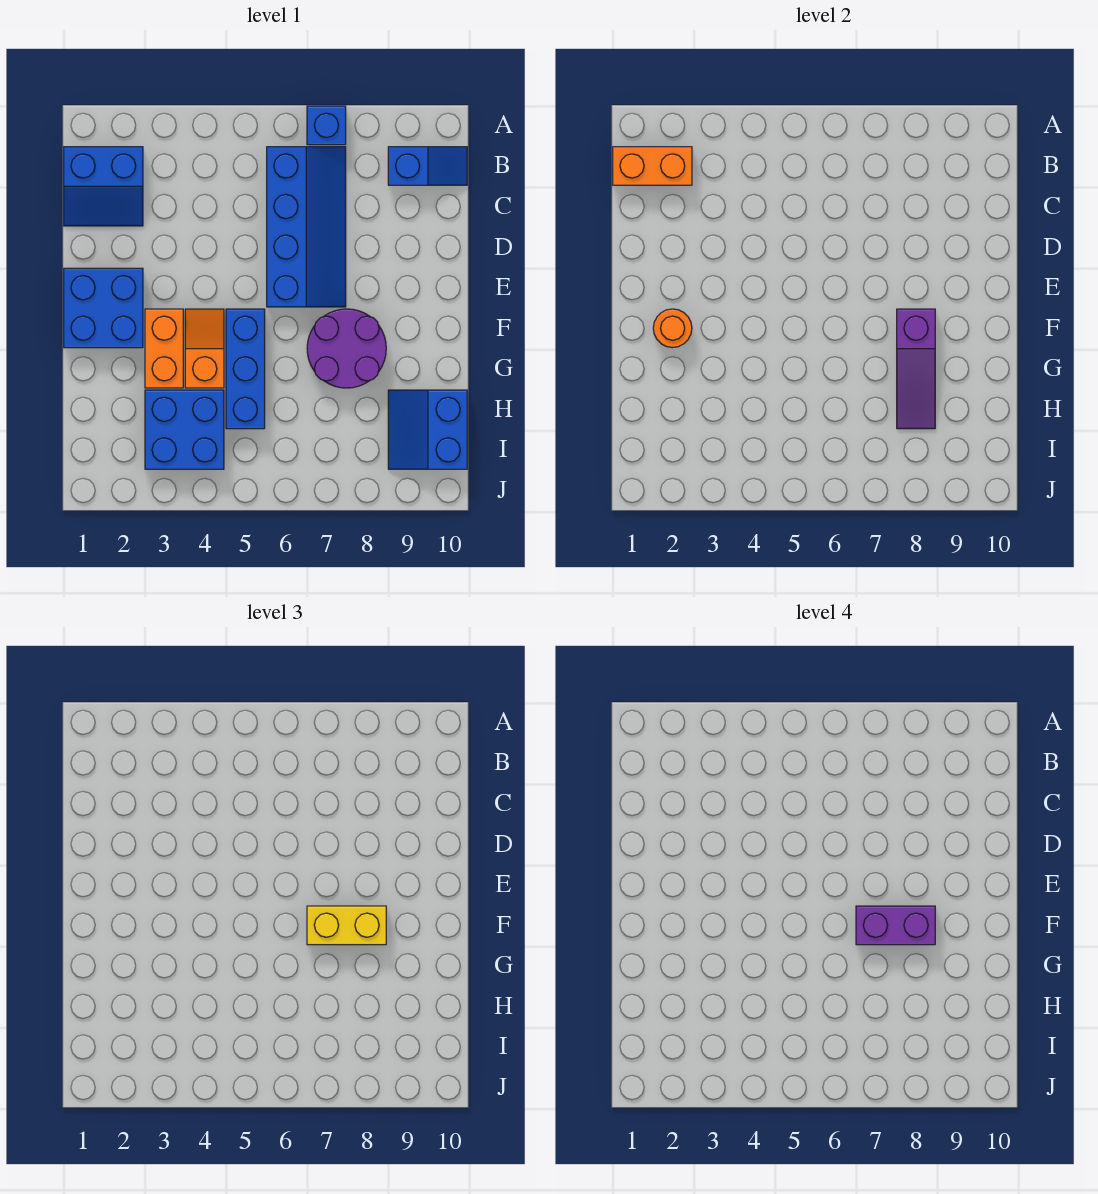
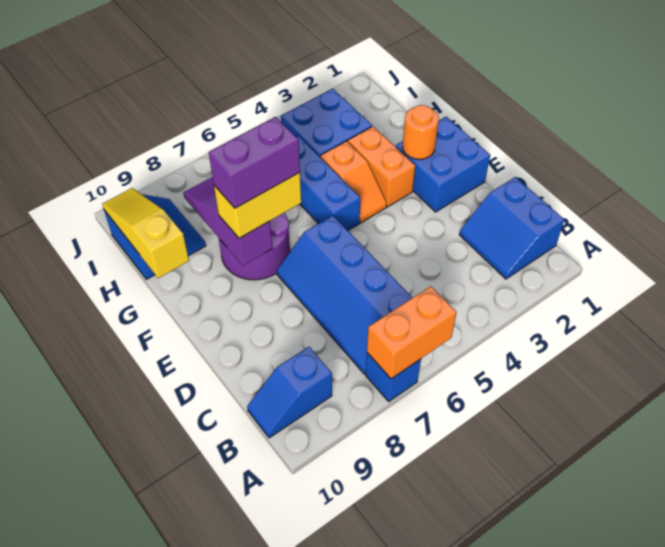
blue slope B1:C2 level 1 top B -> blue slope B1:C2 level 1 top 1
orange brick B1:B2 level 2 -> orange brick A6:A7 level 2
none -> yellow slope G10:I10 level 2 top G

